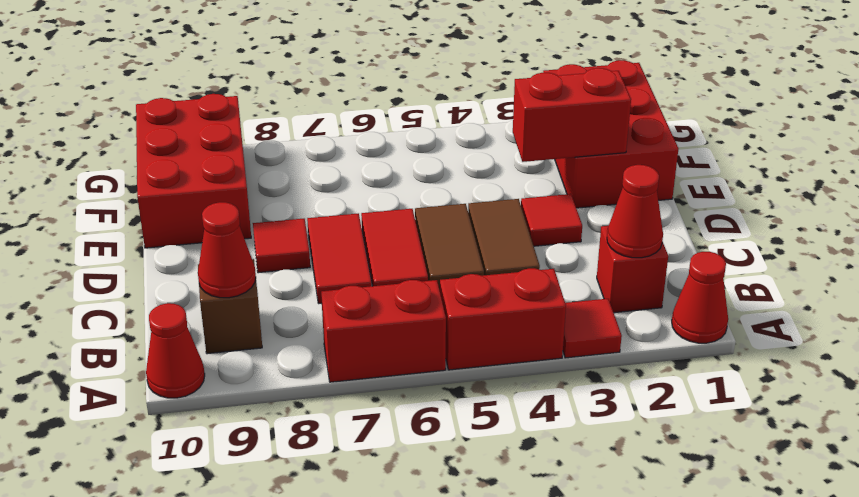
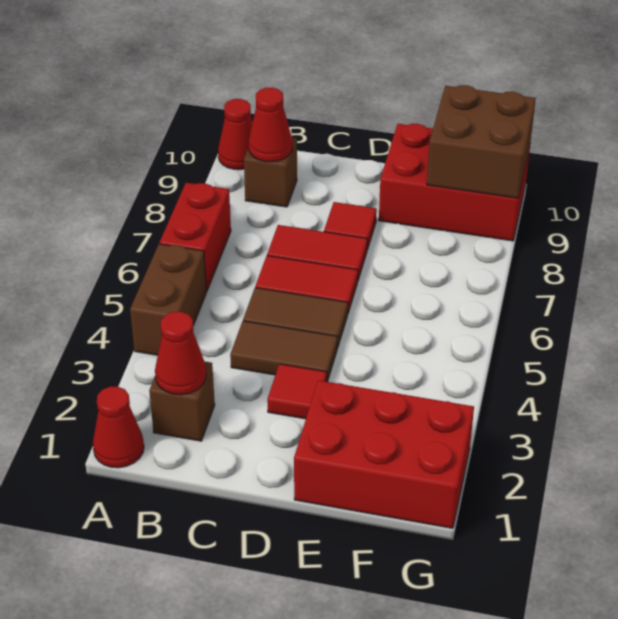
red tile A3 level 1 -> none
red brick A4:A5 level 1 -> brown brick A4:A5 level 1
red brick B2 level 1 -> brown brick B2 level 1
red brick E2:E3 level 2 -> none
none -> brown brick F9:G10 level 2

